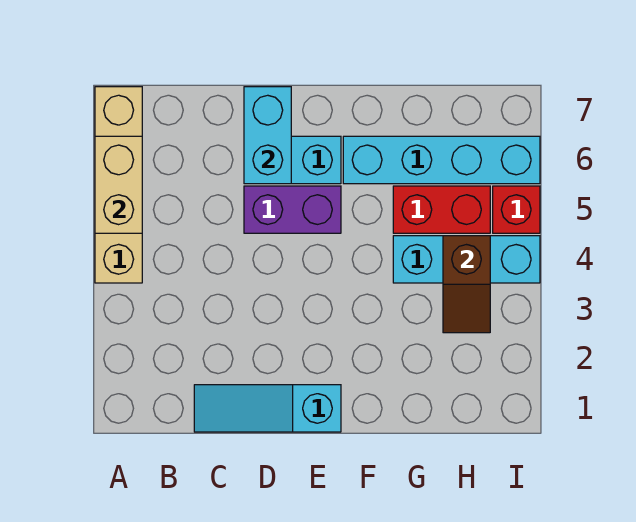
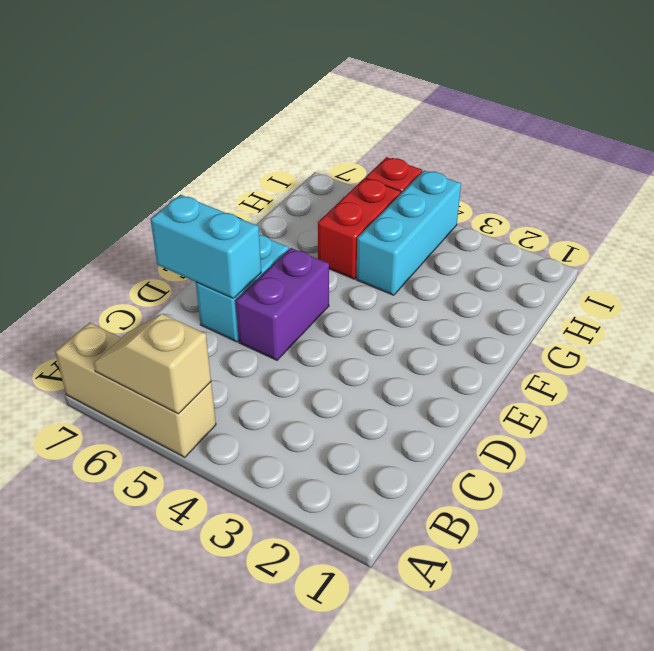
tan brick A4:A7 level 1 -> tan brick A5:A7 level 1
tan brick A5:A6 level 2 -> tan slope A5:A6 level 2 top 5
cyan slope C1:E1 level 1 top E -> none
cyan brick F6:I6 level 1 -> none
brown slope H3:H4 level 2 top 4 -> none

